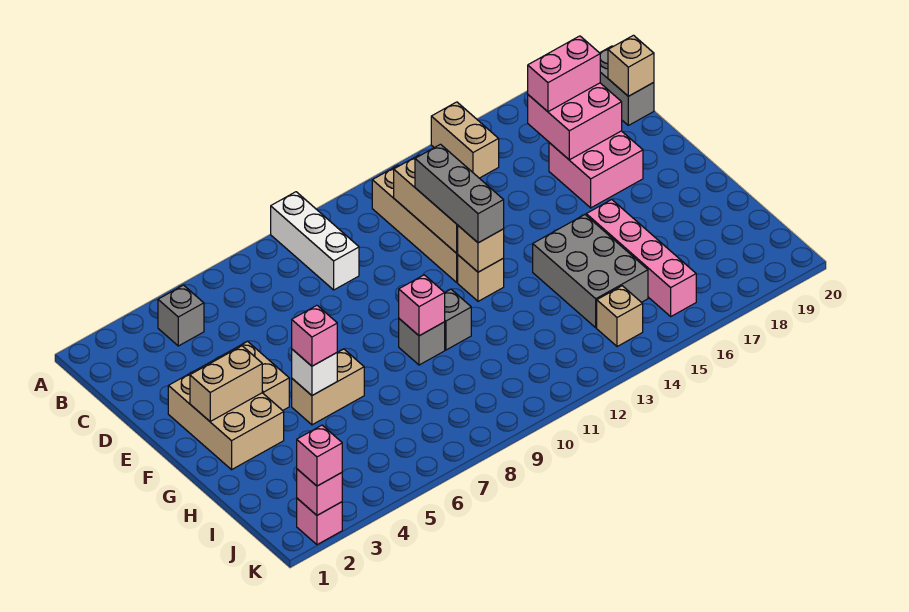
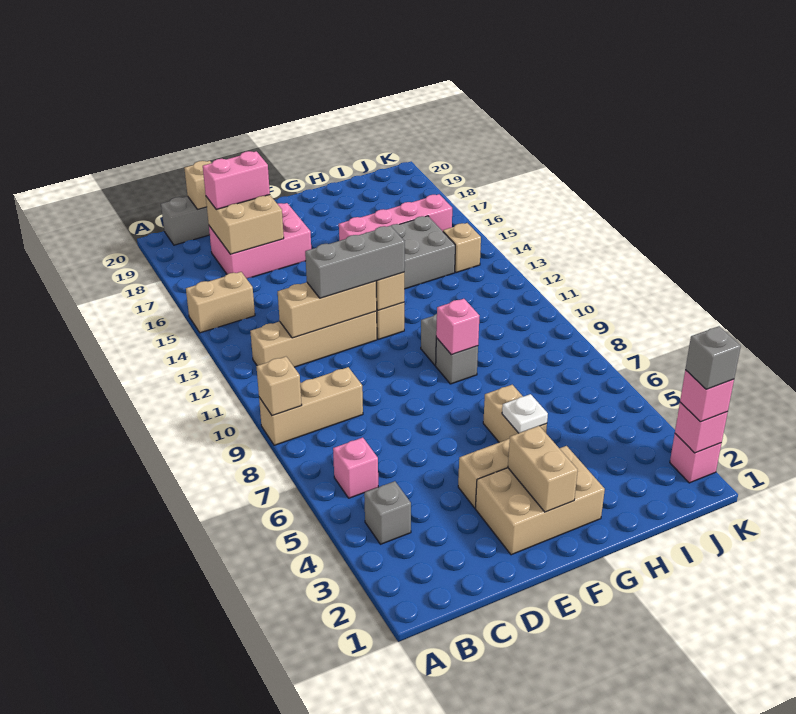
white brick A9:C9 level 1 -> tan brick A9:C9 level 1
none -> tan brick A9 level 2
pink brick C17:D18 level 2 -> tan brick C17:D18 level 2
pink brick C17:C18 level 3 -> pink brick C18:D18 level 3
pink brick D17:E18 level 1 -> pink brick C17:E18 level 1
white brick G5 level 2 -> white plate G5 level 2
pink brick G5 level 3 -> pink brick B6 level 1
none -> grey brick K2 level 4

